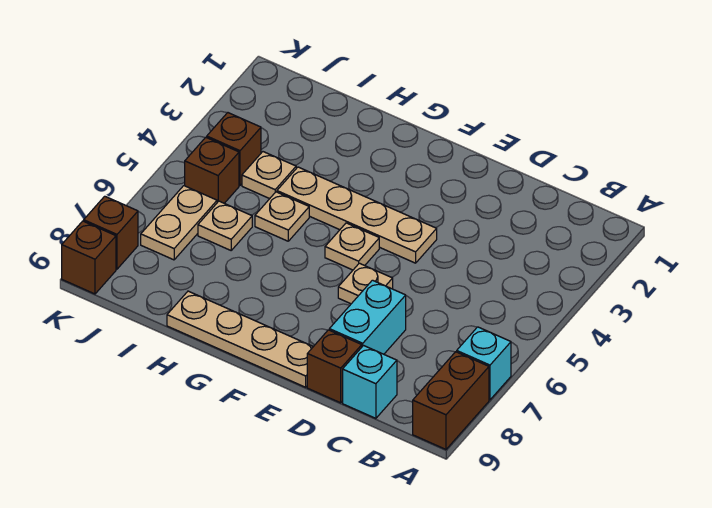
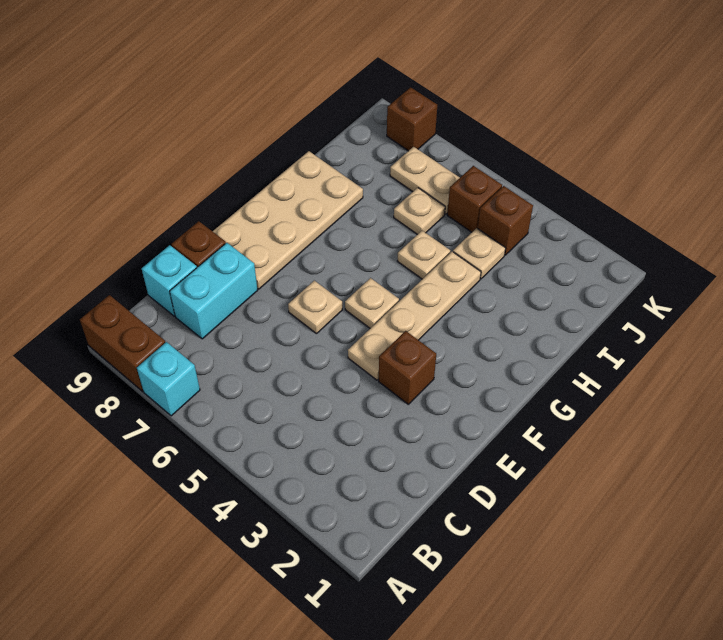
cyan brick D7:D8 level 1 -> cyan brick C8:D8 level 1
tan plate E9:H9 level 1 -> tan plate E8:H9 level 1
brown brick K9 level 1 -> brown brick E3 level 1

